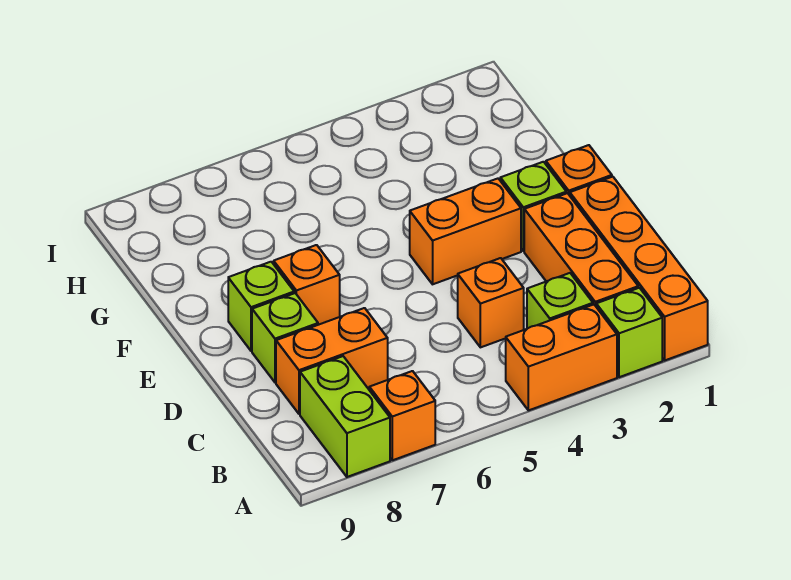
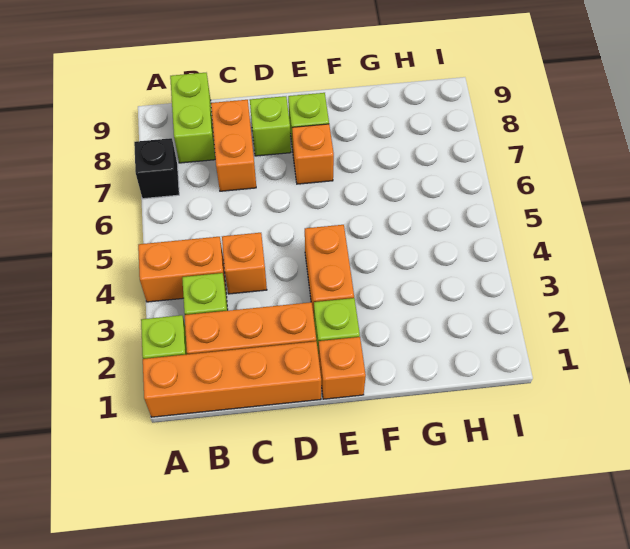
orange brick A3:A4 level 1 -> orange brick A4:B4 level 1
orange brick A7 level 1 -> black brick A7 level 1
lime brick A8:B8 level 1 -> lime brick B8:B9 level 1

